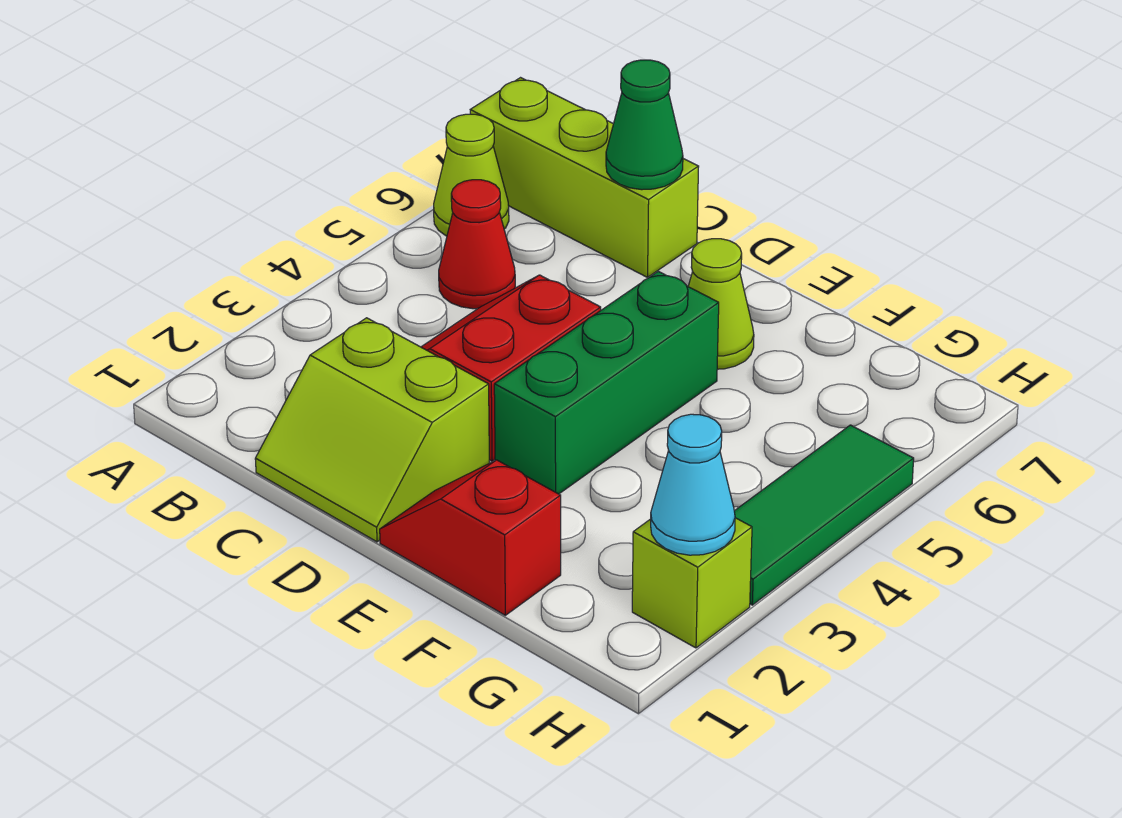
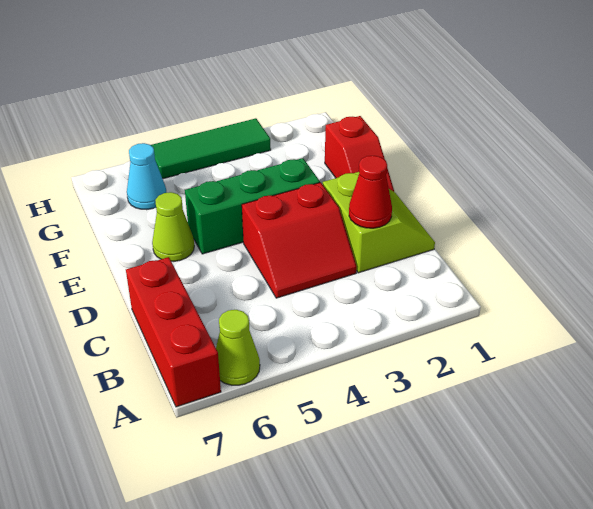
lime brick A7:C7 level 1 -> red brick A7:C7 level 1
red cone B5 level 1 -> red cone C2 level 2
green cone C7 level 2 -> none
lime brick H2 level 1 -> none
cyan cone H2 level 2 -> cyan cone G6 level 1

